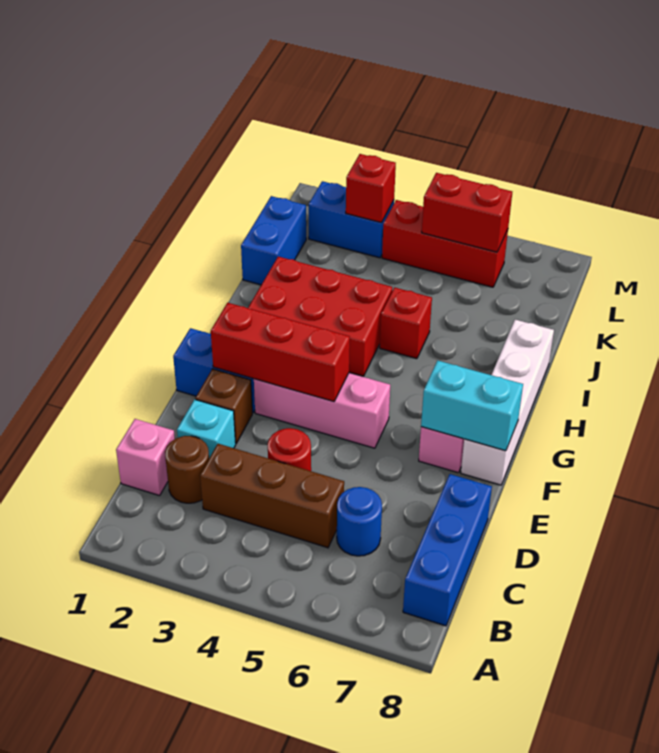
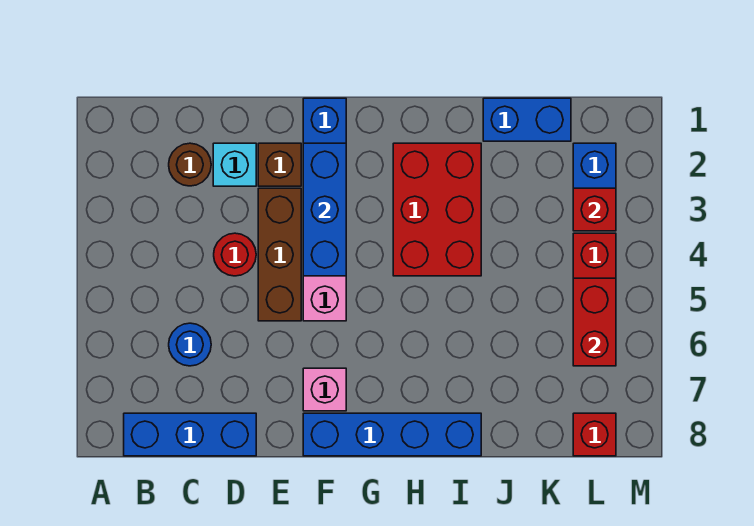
pink brick C1 level 1 -> none
brown brick C3:C5 level 1 -> brown brick E3:E5 level 1
red brick F2:F4 level 2 -> blue brick F2:F4 level 2
cyan brick F7:F8 level 2 -> none
white brick F8:I8 level 1 -> blue brick F8:I8 level 1
red brick I5 level 1 -> red brick L8 level 1

